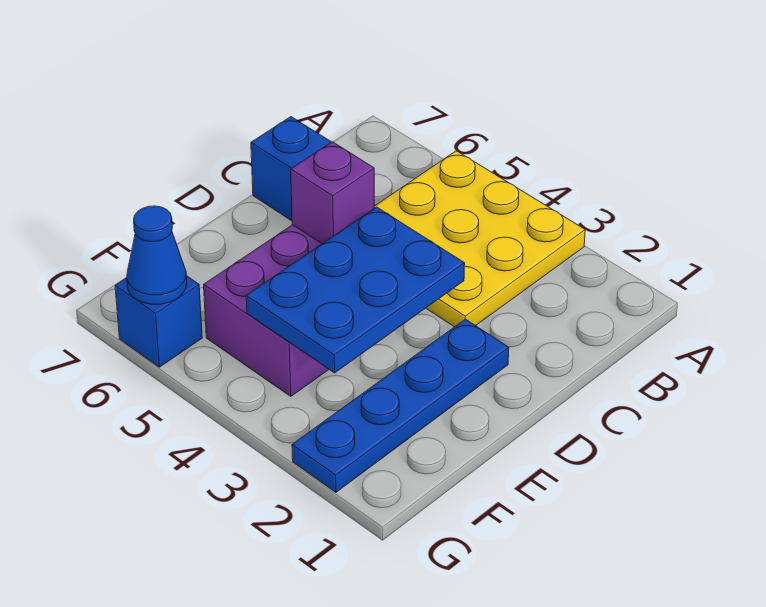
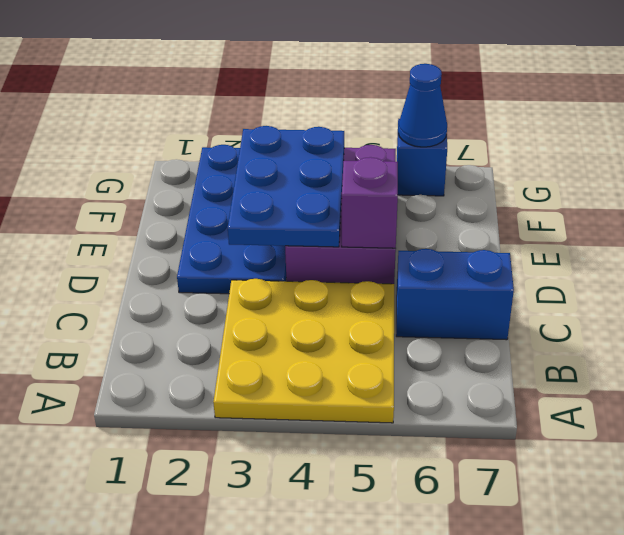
blue plate D2:G2 level 1 -> blue plate D2:G3 level 1

